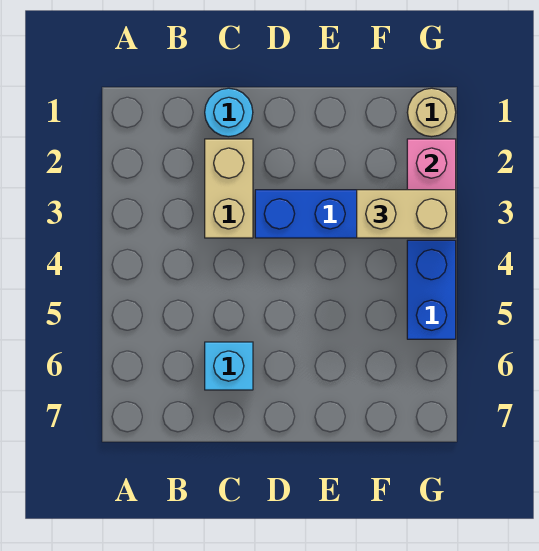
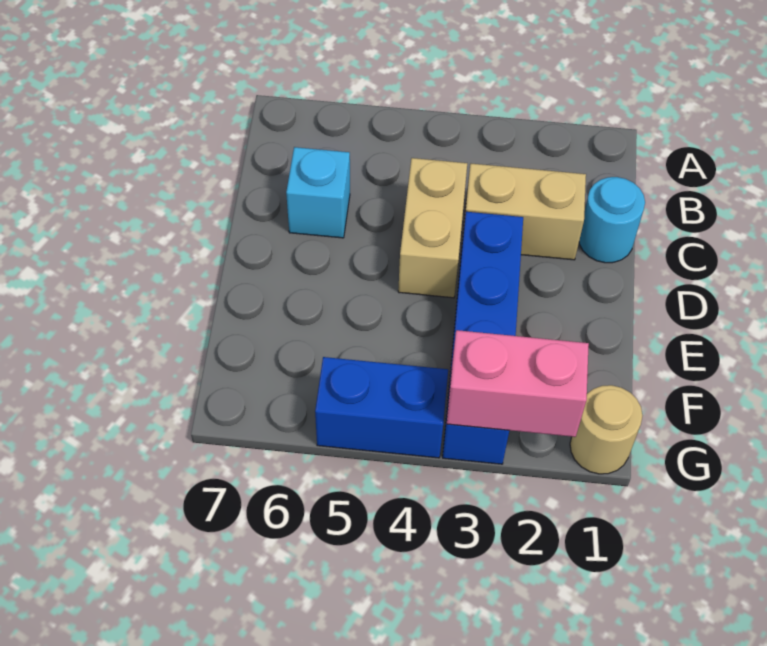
tan brick F3:G3 level 3 -> tan brick C4:D4 level 1

